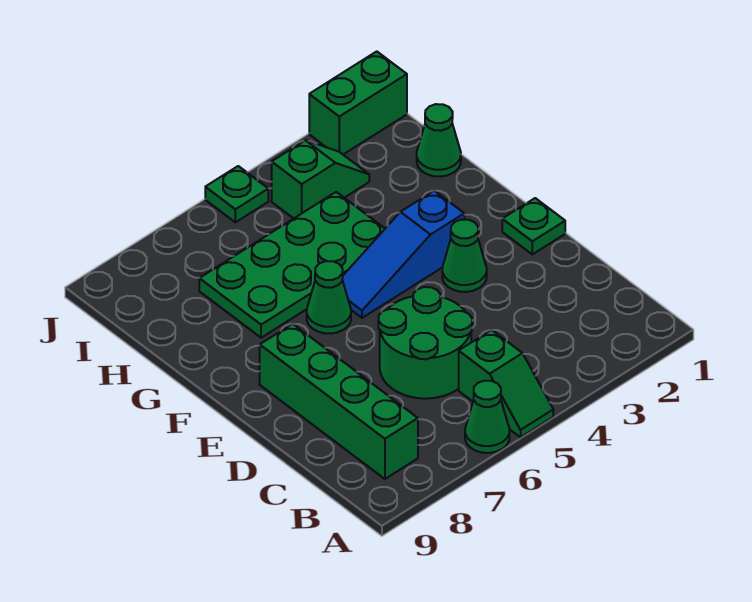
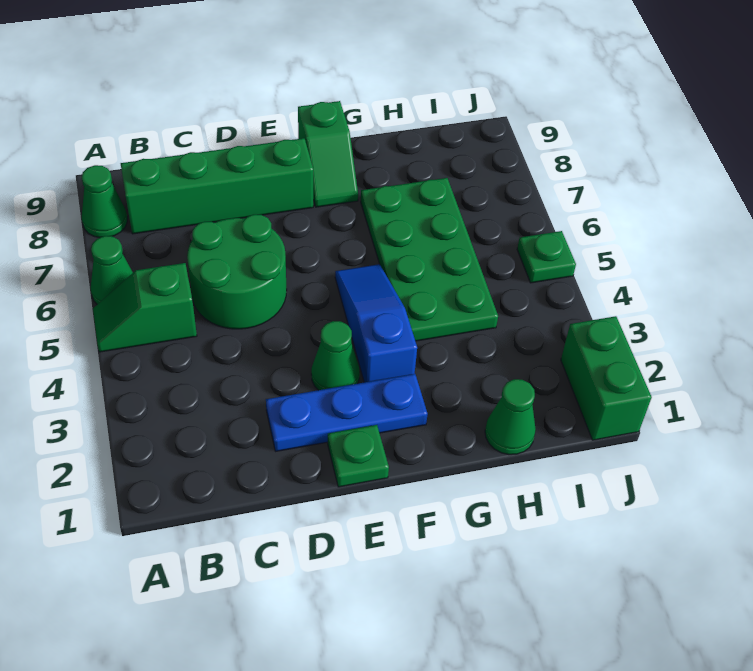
none -> blue plate D2:F2 level 1
green cone F6 level 1 -> green cone A8 level 1
green slope I3:I4 level 1 top 4 -> green slope F8:F9 level 1 top 9

